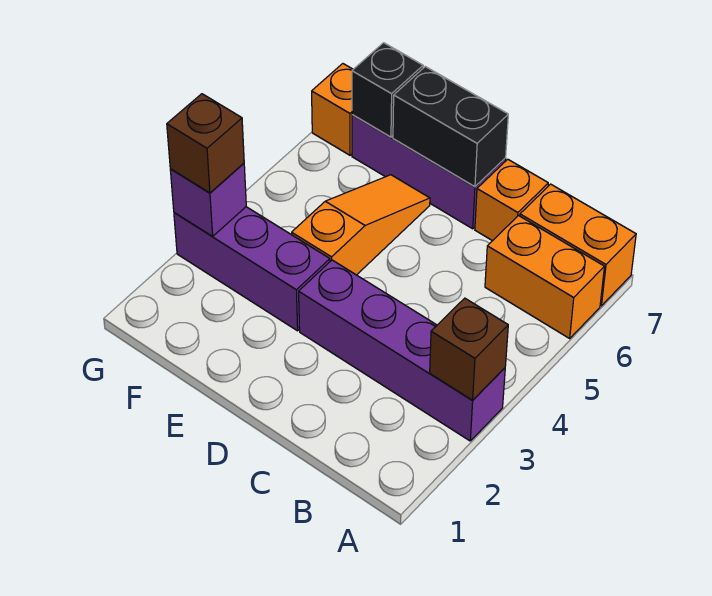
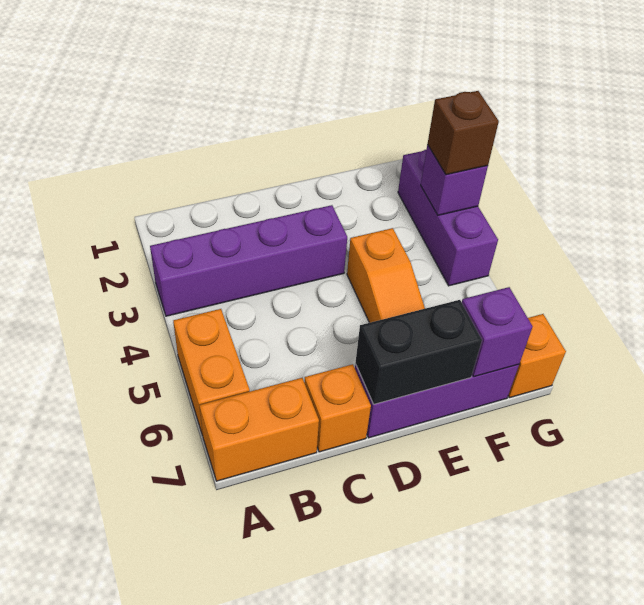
brown brick A3 level 2 -> none
orange brick A6:B6 level 1 -> orange brick A5:A6 level 1
purple brick E3:G3 level 1 -> purple brick G2:G4 level 1
black brick F7 level 2 -> purple brick F7 level 2

